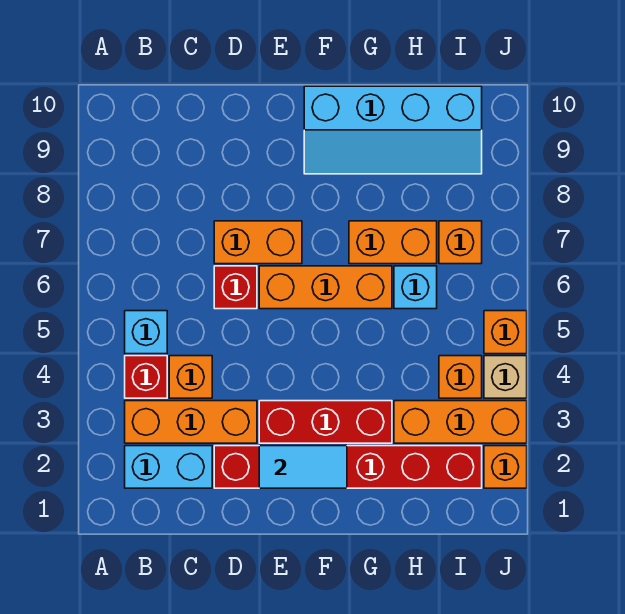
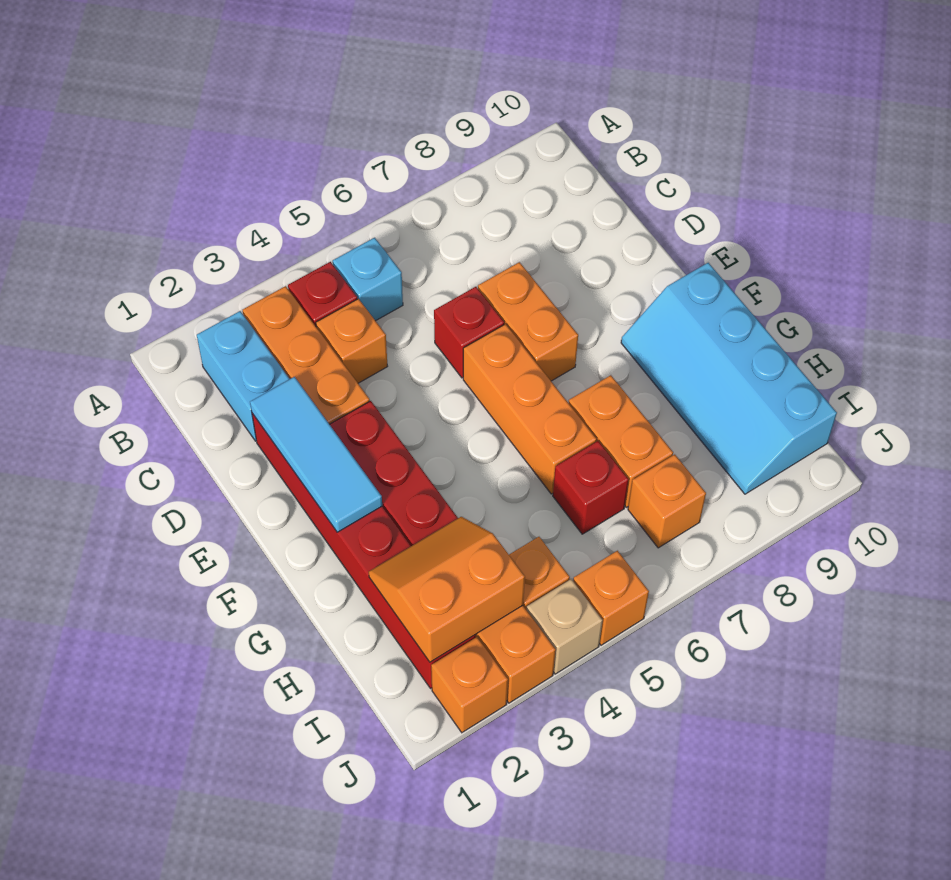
cyan tile E2:F2 level 2 -> cyan tile D2:F2 level 2
none -> orange slope H2:I3 level 2 top I
cyan brick H6 level 1 -> red brick H6 level 1

